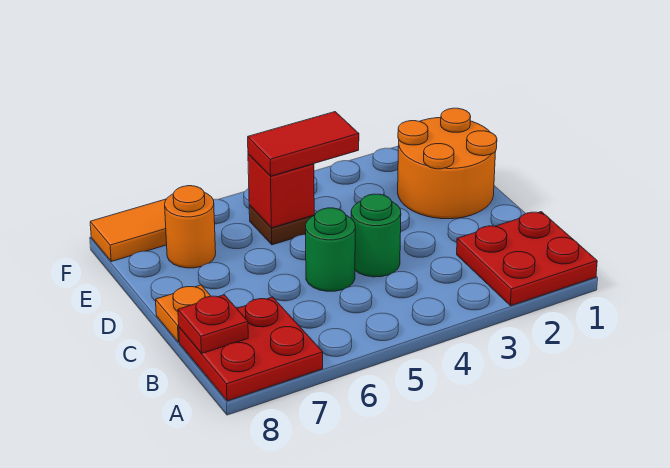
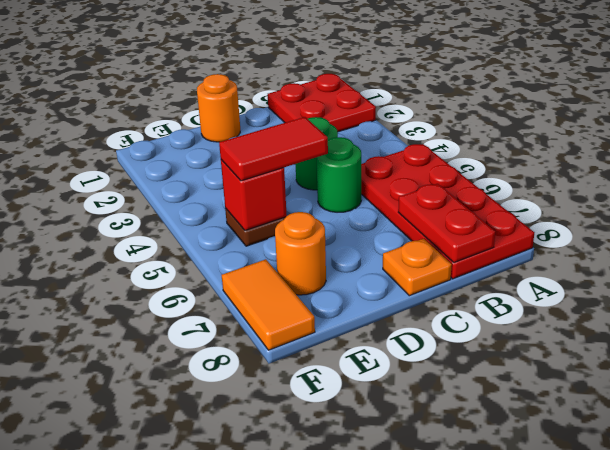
red plate A7:B8 level 1 -> red plate A5:B8 level 1
red plate B8 level 2 -> red plate B7:B8 level 2
orange round brick D1:E2 level 1 -> orange round brick D1 level 1
red tile E4:E5 level 3 -> red tile D5:E5 level 3

